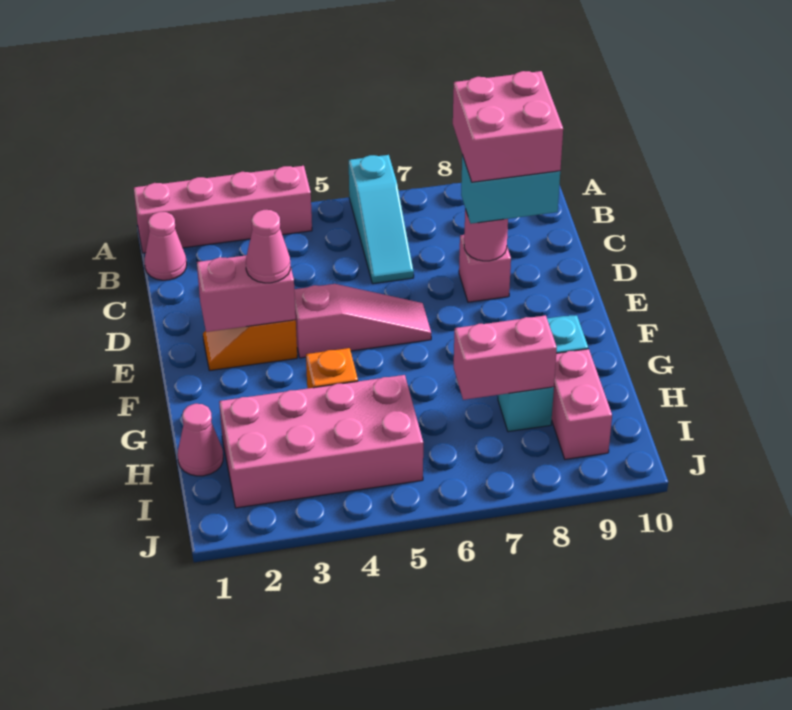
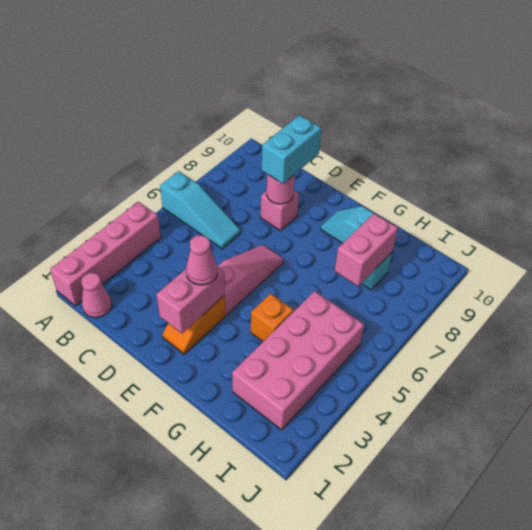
pink brick C8:D9 level 4 -> none
pink cone H1 level 1 -> none
pink brick H9:I9 level 1 -> none

